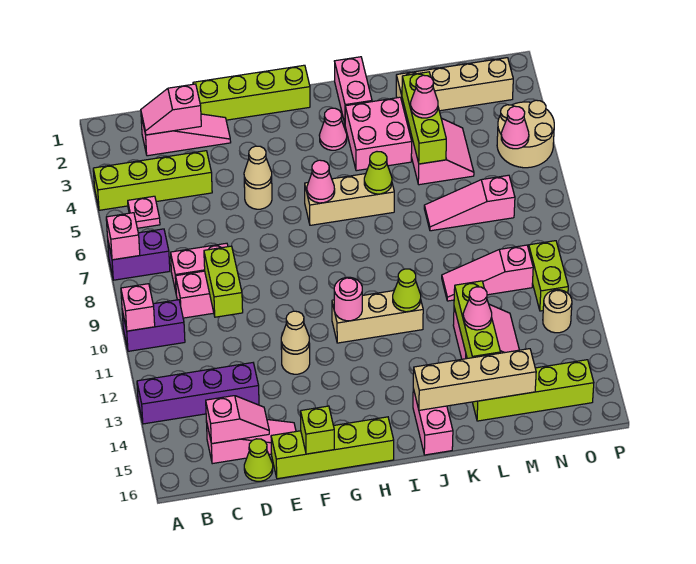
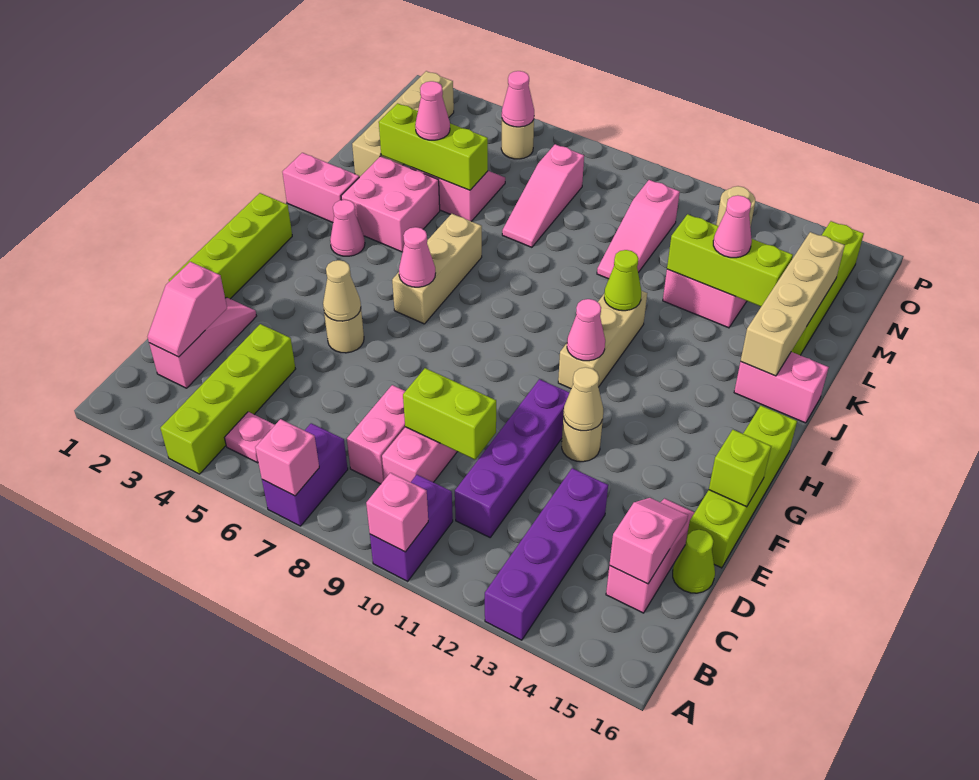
none -> purple brick C11:F11 level 1
pink round brick H11 level 2 -> pink cone H11 level 2
lime cone J6 level 2 -> none
tan round brick O4:P5 level 1 -> tan round brick O5 level 1
lime brick O10:O11 level 1 -> none

